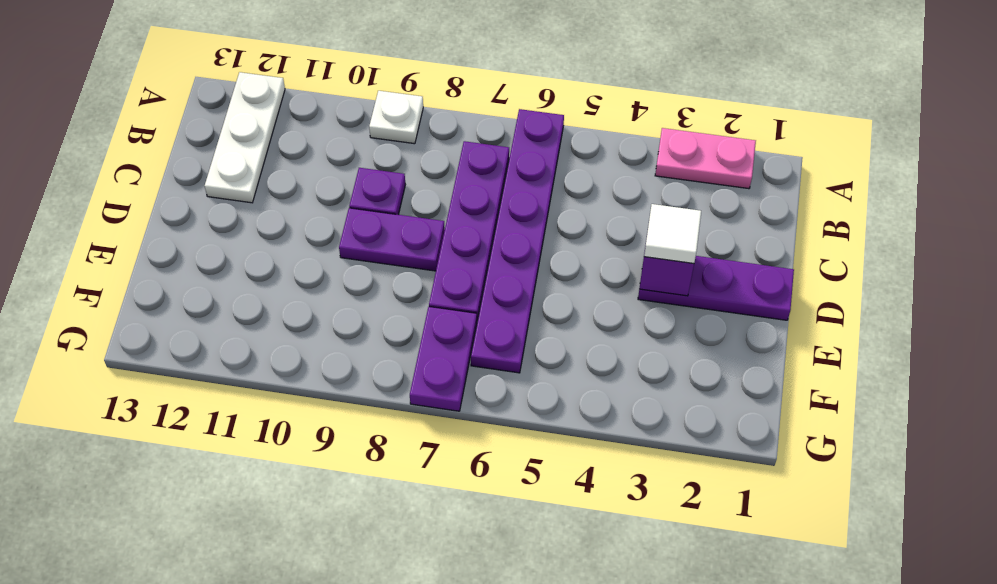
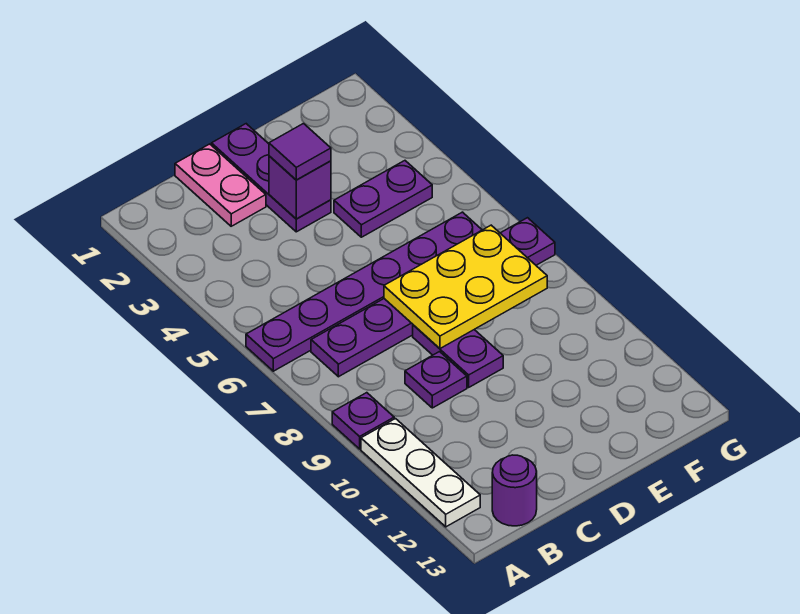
pink plate A2:A3 level 1 -> pink plate C1:C2 level 1
white plate A9 level 1 -> purple plate A9 level 1
white plate A12:C12 level 1 -> white plate A10:A12 level 1
none -> purple round brick B13 level 1
white tile D3 level 3 -> purple tile D3 level 3
none -> yellow plate D7:F8 level 2
none -> purple plate E4:F4 level 1

